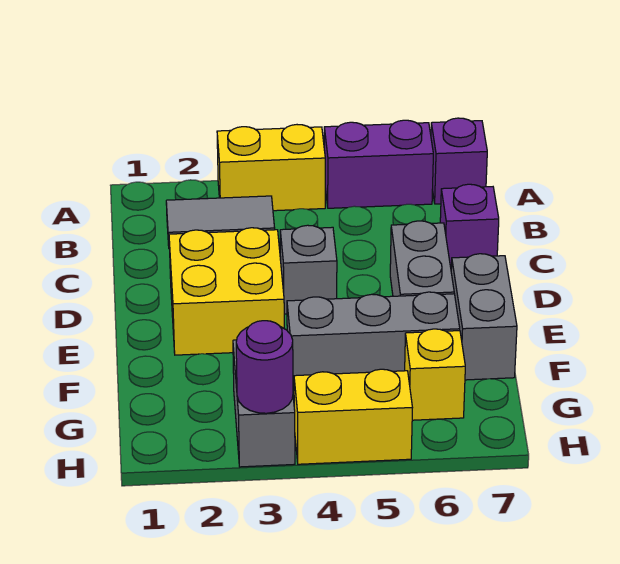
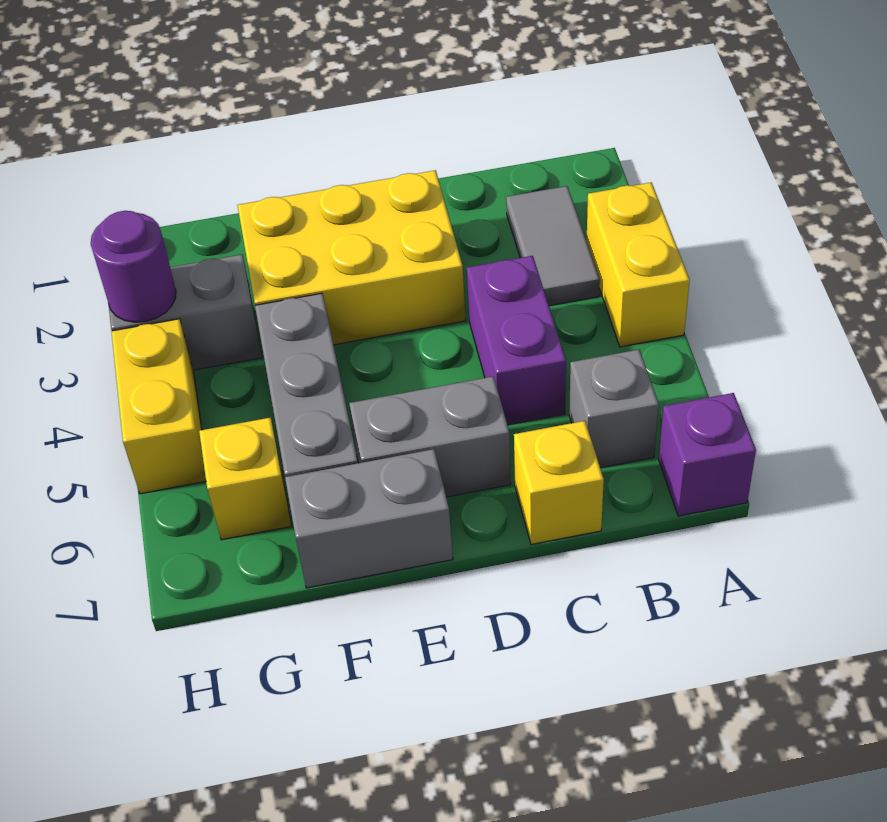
purple brick A5:A6 level 1 -> purple brick C4:C5 level 1
purple brick C7 level 1 -> yellow brick C7 level 1
yellow brick D2:E3 level 1 -> yellow brick D2:F3 level 1
grey brick D4 level 1 -> grey brick B6 level 1

